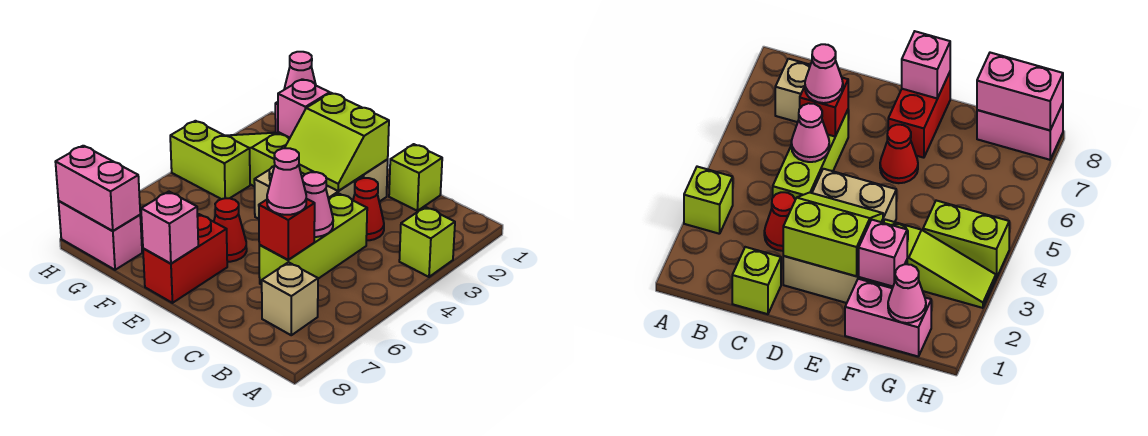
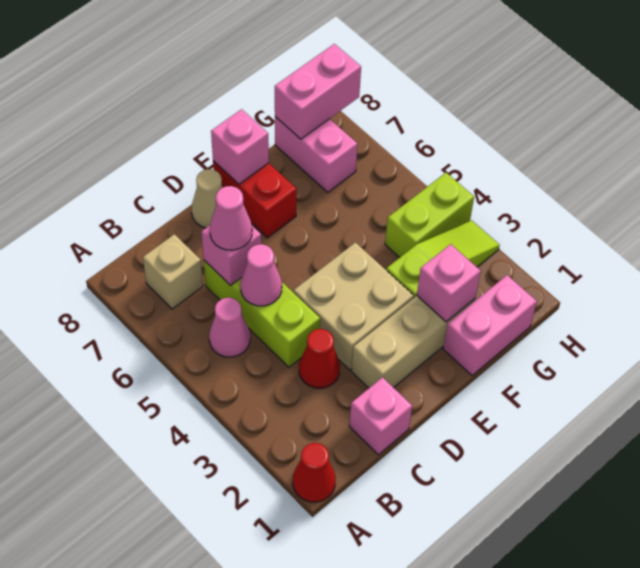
lime brick A3 level 1 -> none
lime brick C1 level 1 -> pink brick C1 level 1
red brick C6 level 2 -> pink brick C6 level 2
lime slope D2:E3 level 2 top 2 -> none
none -> tan cone D8 level 1
red cone E6 level 1 -> red cone A1 level 1
pink cone G1 level 2 -> pink cone B5 level 1
pink brick G8:H8 level 1 -> pink brick G7:G8 level 1

